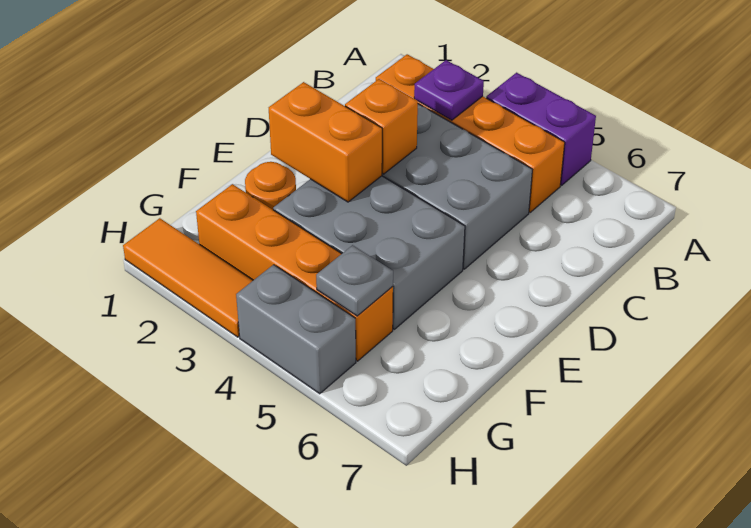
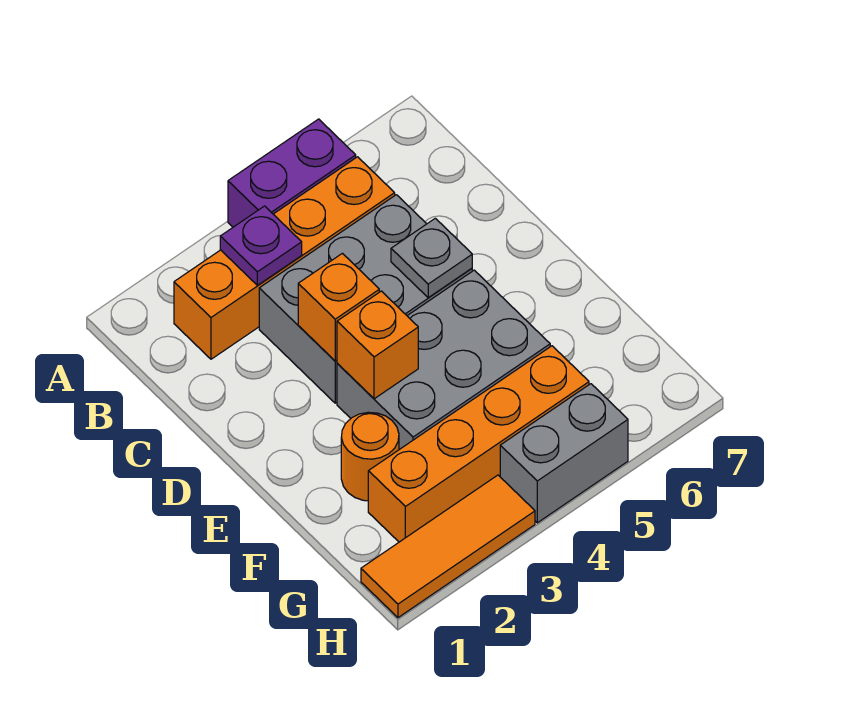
orange brick E2:E3 level 2 -> orange brick E3 level 2
grey plate G5 level 2 -> grey plate D5 level 2

